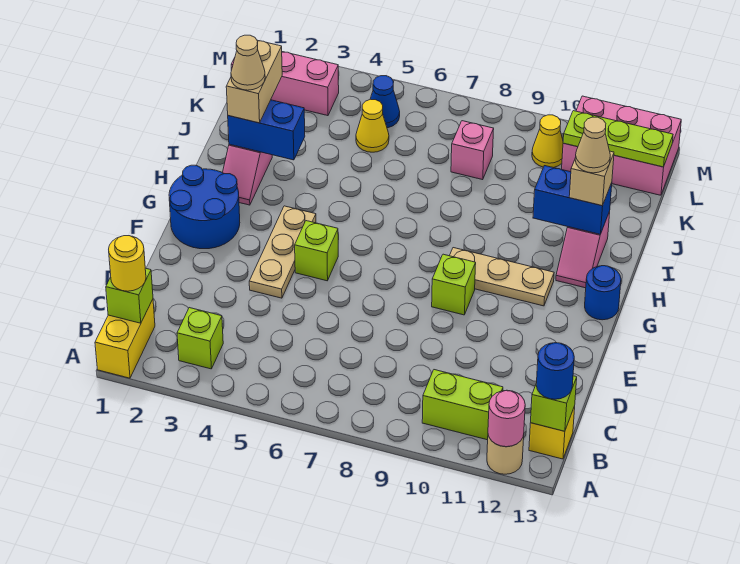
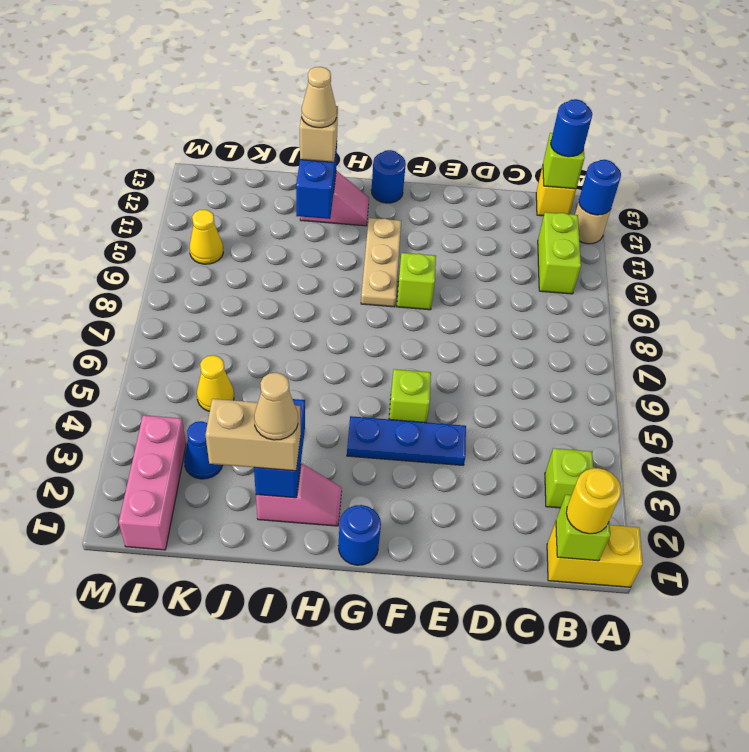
pink round brick A12 level 2 -> blue round brick A12 level 2
tan plate E4:G4 level 1 -> blue plate E4:G4 level 1
blue round brick F1:G2 level 1 -> blue round brick G1 level 1
pink brick K8 level 1 -> none
blue cone L5 level 1 -> blue cone K3 level 1
pink brick L11:M13 level 1 -> none
lime plate L11:L13 level 2 -> none

